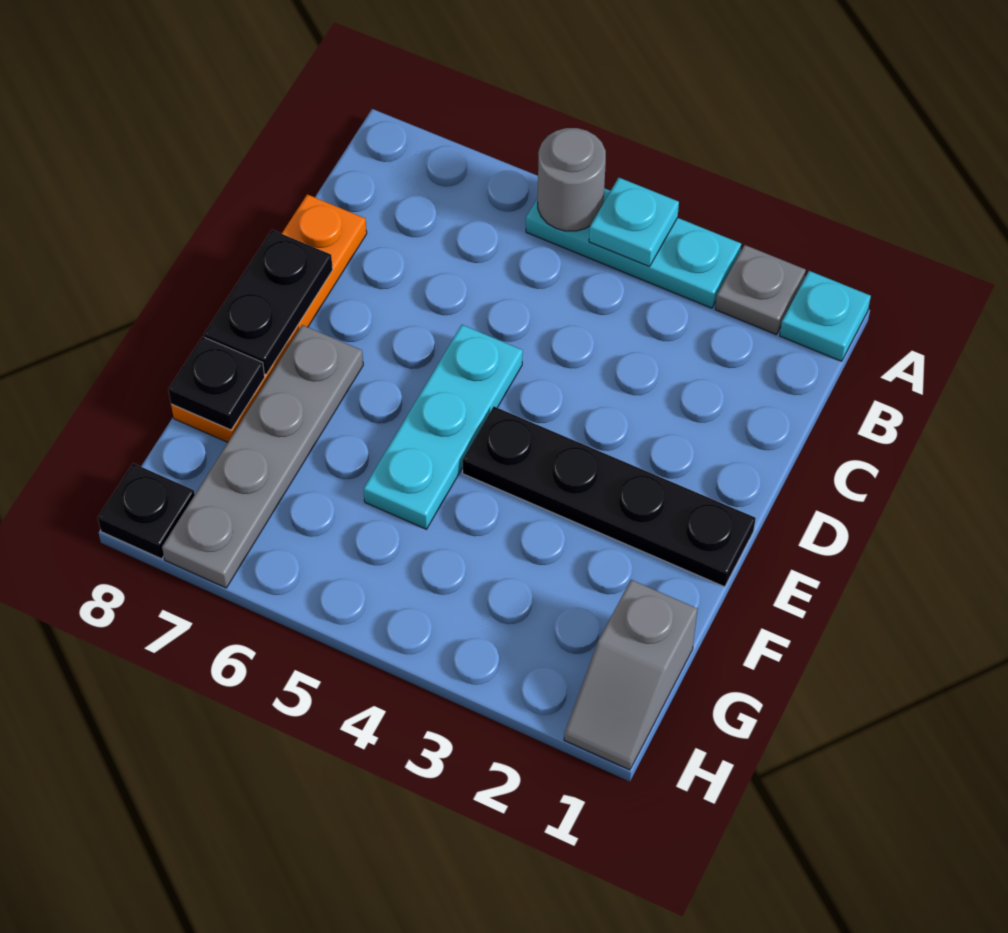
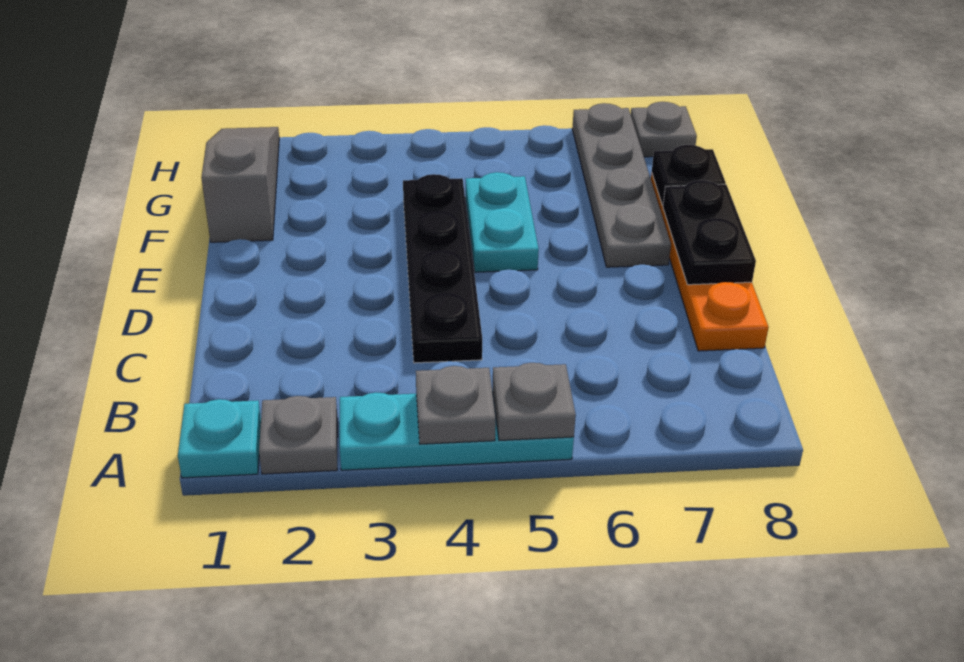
cyan plate A4 level 2 -> grey plate A4 level 2
grey round brick A5 level 2 -> grey plate A5 level 2
cyan plate D5:F5 level 1 -> cyan plate E5:F5 level 1
black plate E1:E4 level 1 -> black plate C4:F4 level 1
grey slope G1:H1 level 1 top G -> grey slope F1:H1 level 1 top F
black plate H8 level 1 -> grey plate H8 level 1

